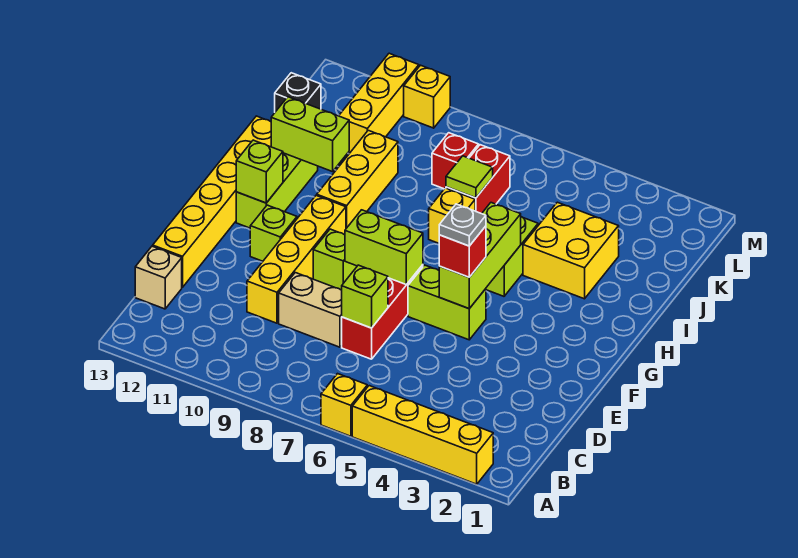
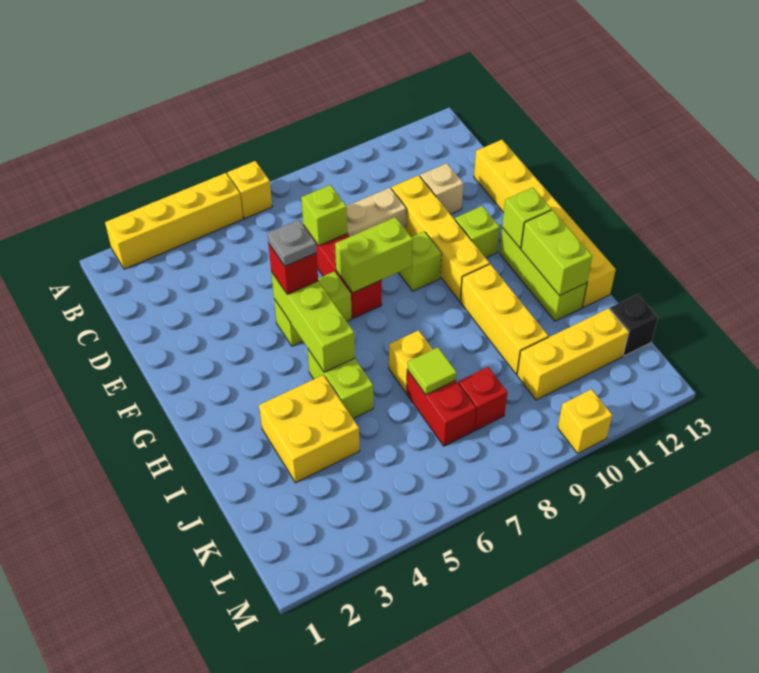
tan brick C13 level 1 -> tan brick D11 level 1
lime brick I11:I12 level 2 -> lime brick H12:I12 level 2
yellow brick K11:M11 level 1 -> yellow brick K10:K12 level 1

